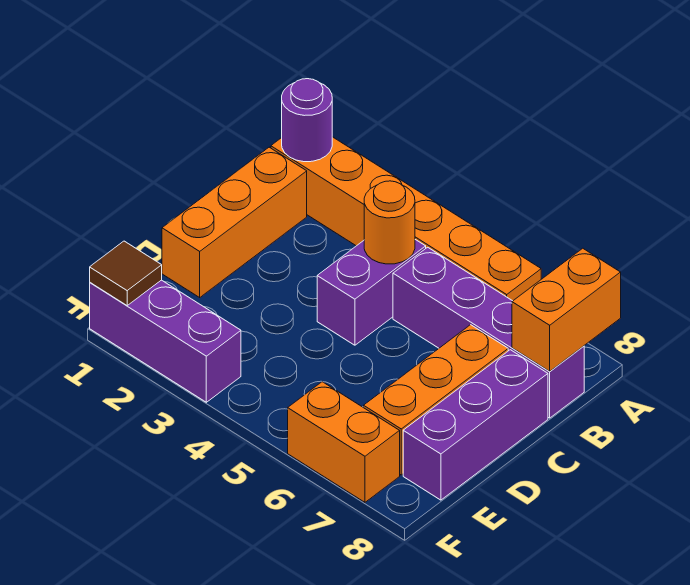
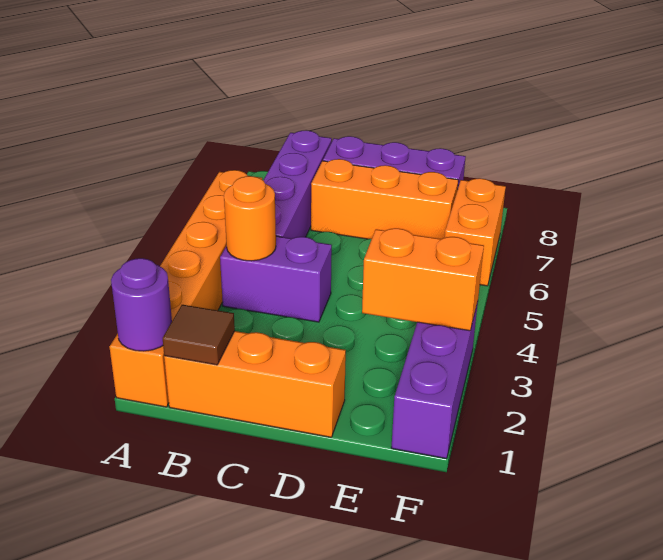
orange brick A8:B8 level 2 -> orange brick E3:F3 level 2
brown tile F1 level 2 -> brown tile B1 level 2

